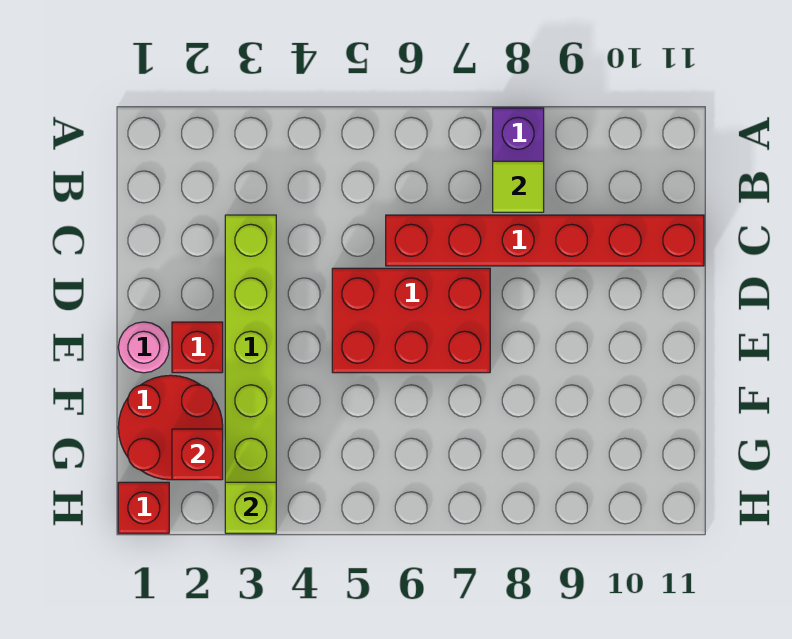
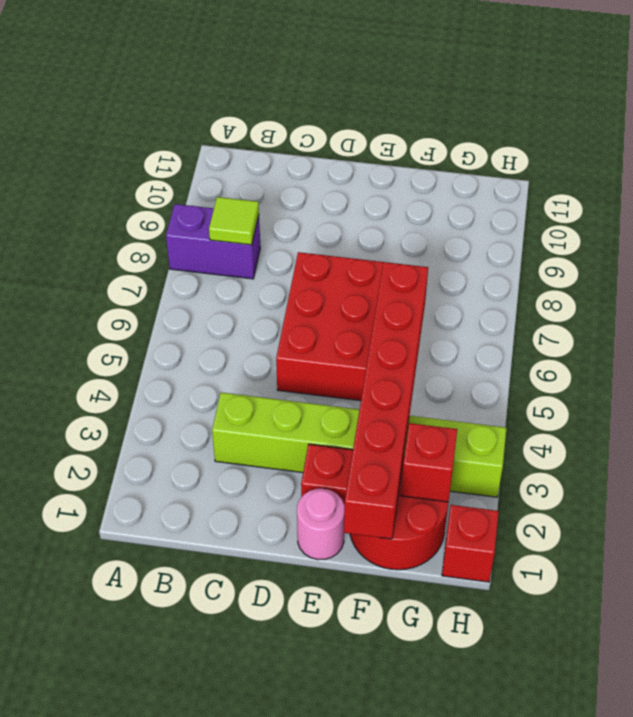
red brick C6:C11 level 1 -> red brick F1:F6 level 2
lime brick H3 level 2 -> none

